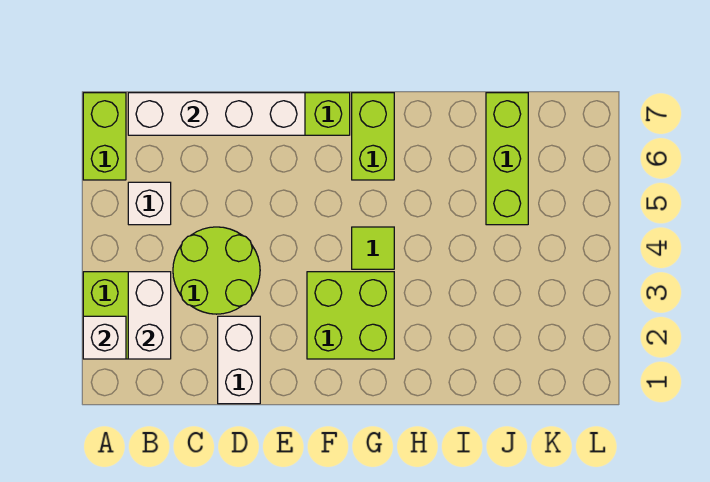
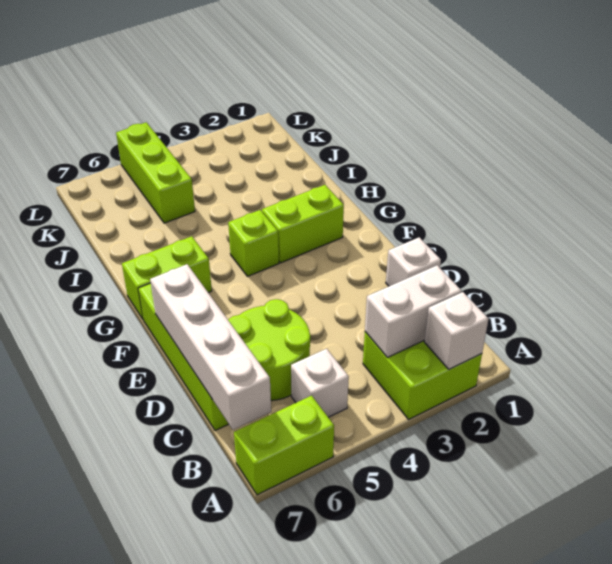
lime round brick C3:D4 level 1 -> lime round brick C5:D6 level 1
white brick D1:D2 level 1 -> white brick D1 level 1
lime brick F2:G3 level 1 -> lime brick G2:G3 level 1
lime tile G4 level 1 -> lime brick G4 level 1
lime brick J5:J7 level 1 -> lime brick J5:L5 level 1

